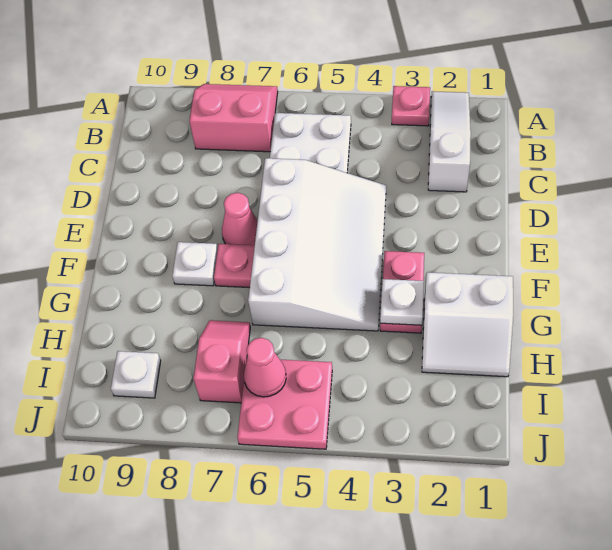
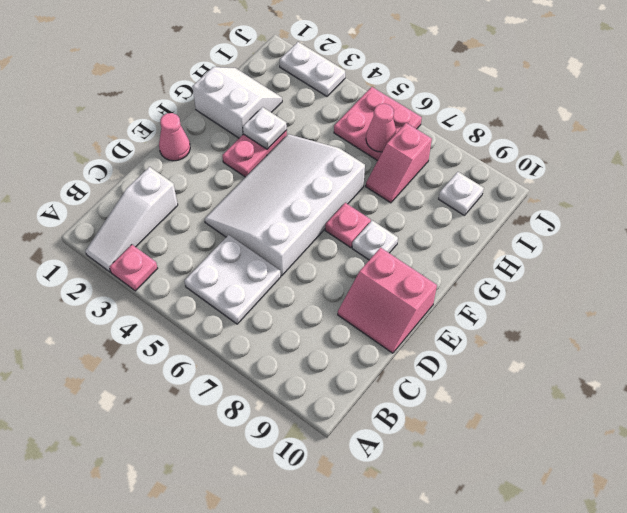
pink slope A7:B8 level 1 top B -> pink slope D9:E10 level 1 top E
pink cone E7 level 1 -> pink cone E1 level 1
none -> white plate J2:J3 level 1

